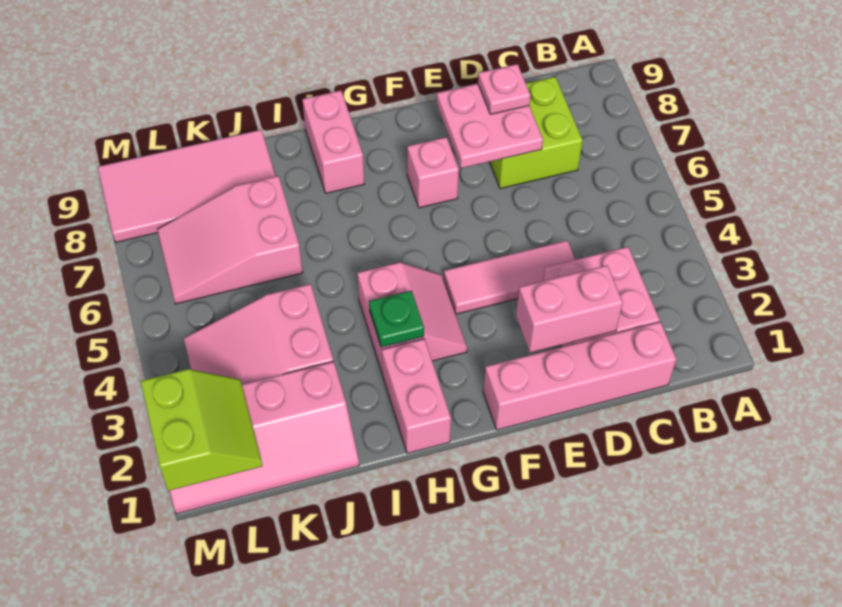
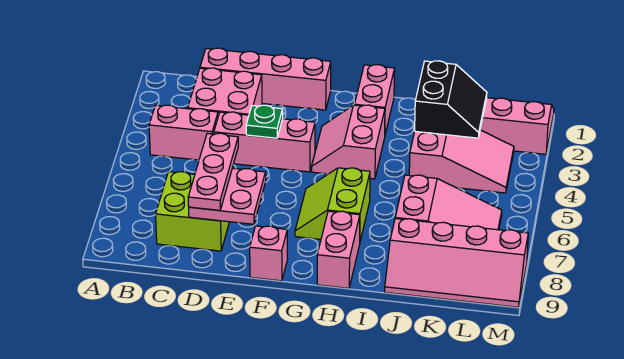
pink brick D2:E2 level 2 -> pink brick B4:C4 level 1
pink tile D4:F4 level 1 -> pink brick D4:F4 level 1
pink plate D8 level 3 -> pink plate D6:D8 level 3
pink brick F7 level 1 -> pink brick F9 level 1
green plate H3 level 2 -> green plate E4 level 2
none -> black slope J2:K3 level 2 top J
pink tile J8:M9 level 1 -> pink slope J8:M9 level 1 top 8
lime slope L1:M2 level 2 top M -> lime slope G6:H7 level 1 top H

